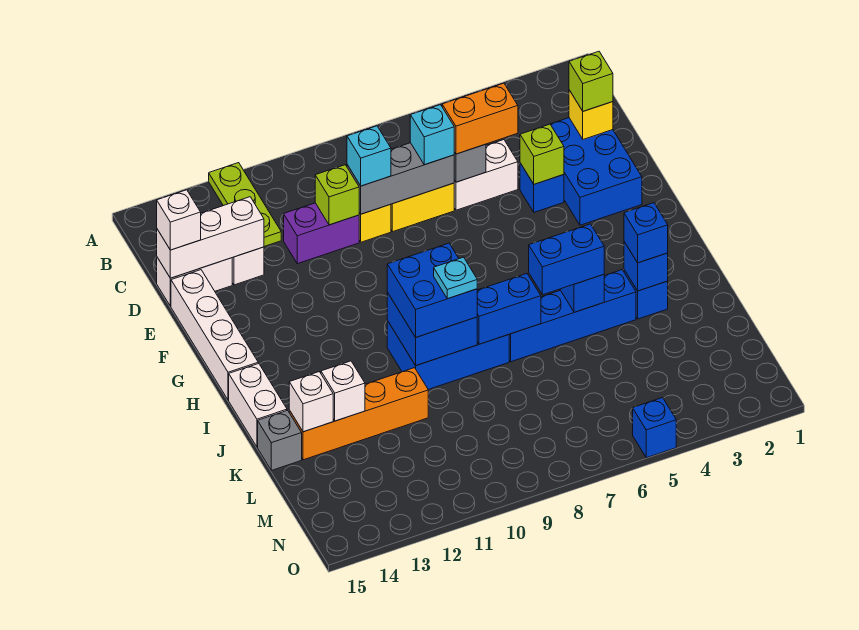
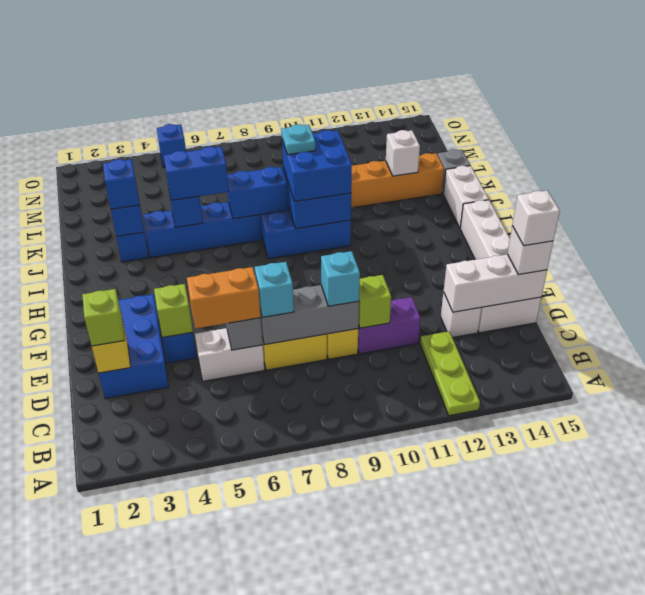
white brick K14 level 2 -> white brick D15 level 4

